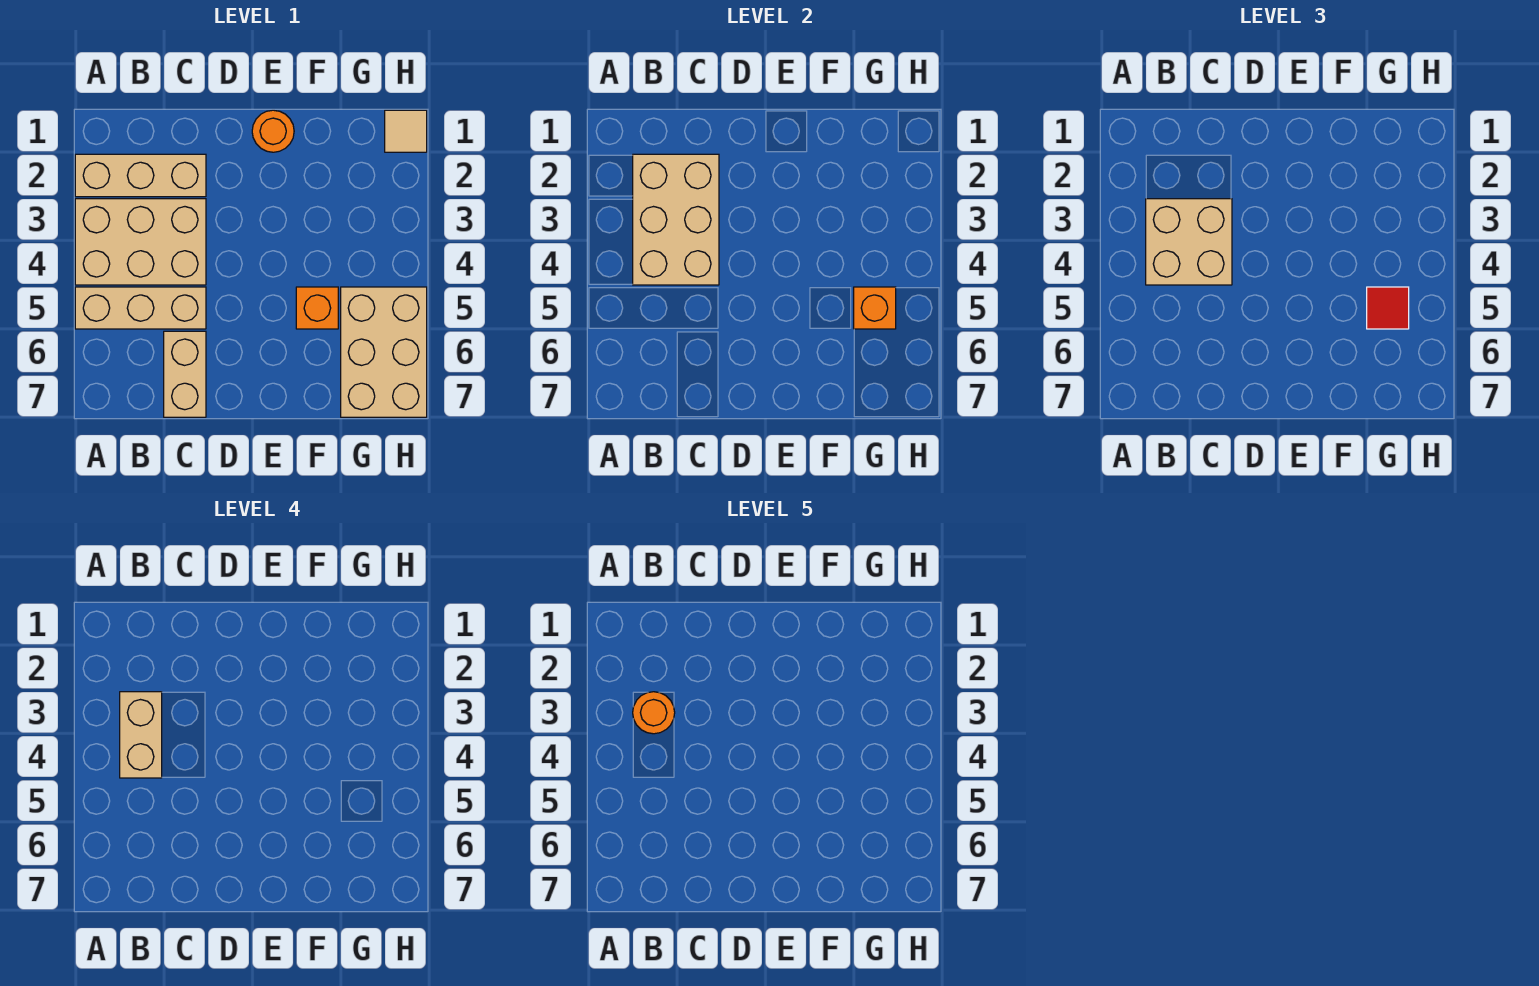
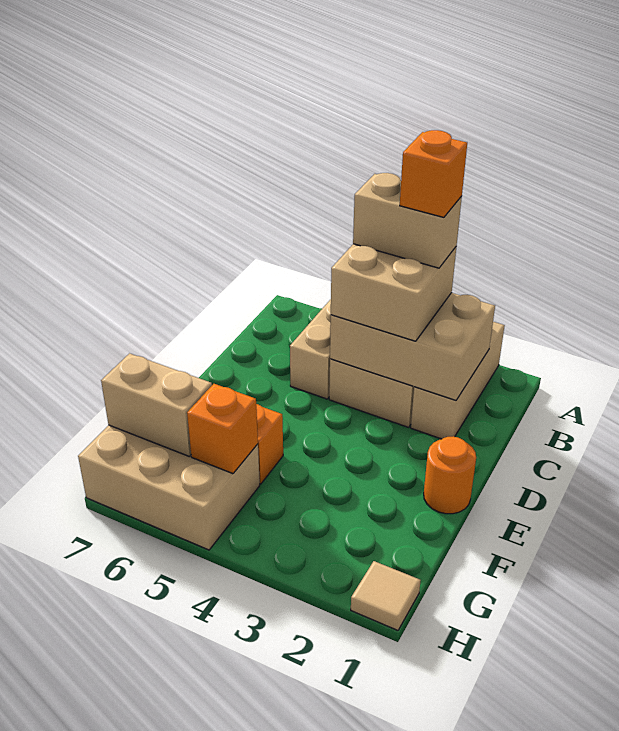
orange round brick B3 level 5 -> orange brick B3 level 5
tan brick C6:C7 level 1 -> tan brick G6:G7 level 2
red tile G5 level 3 -> none

